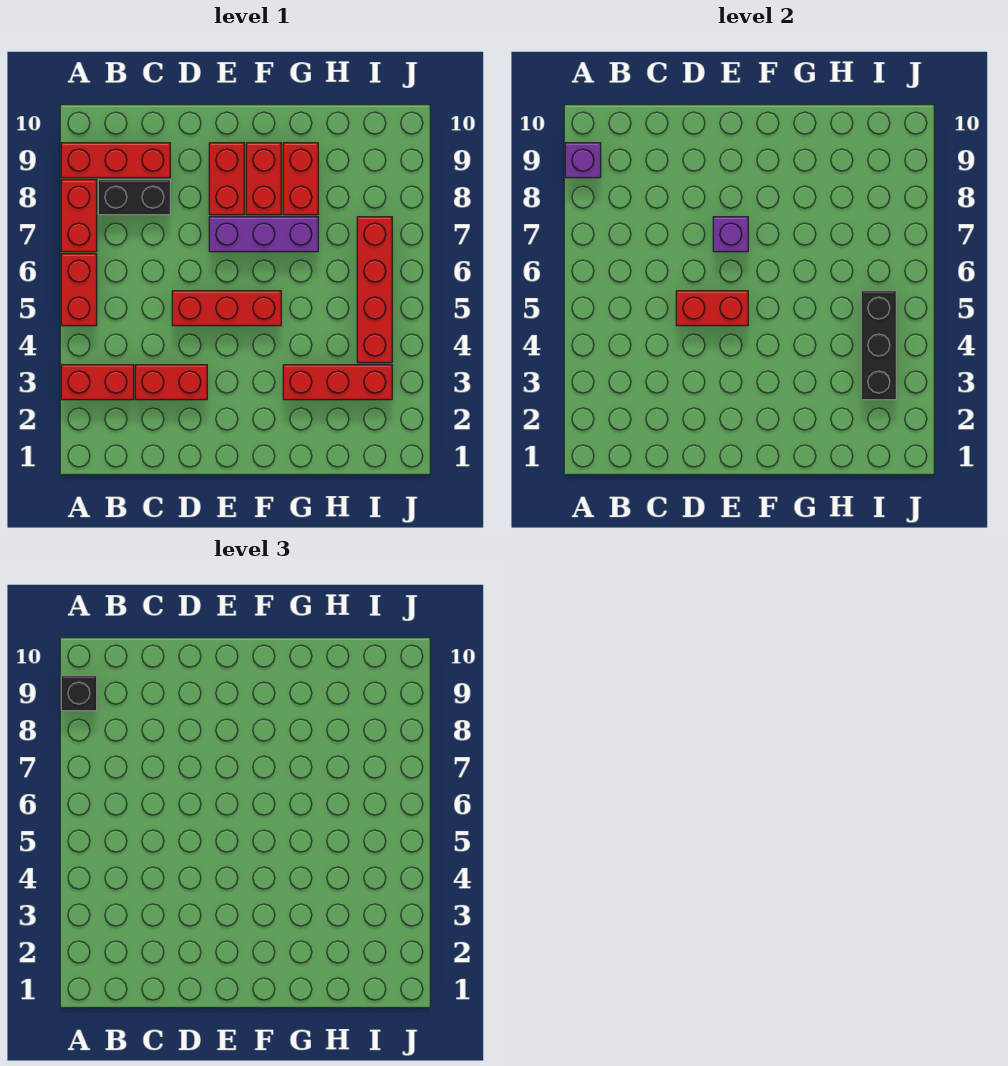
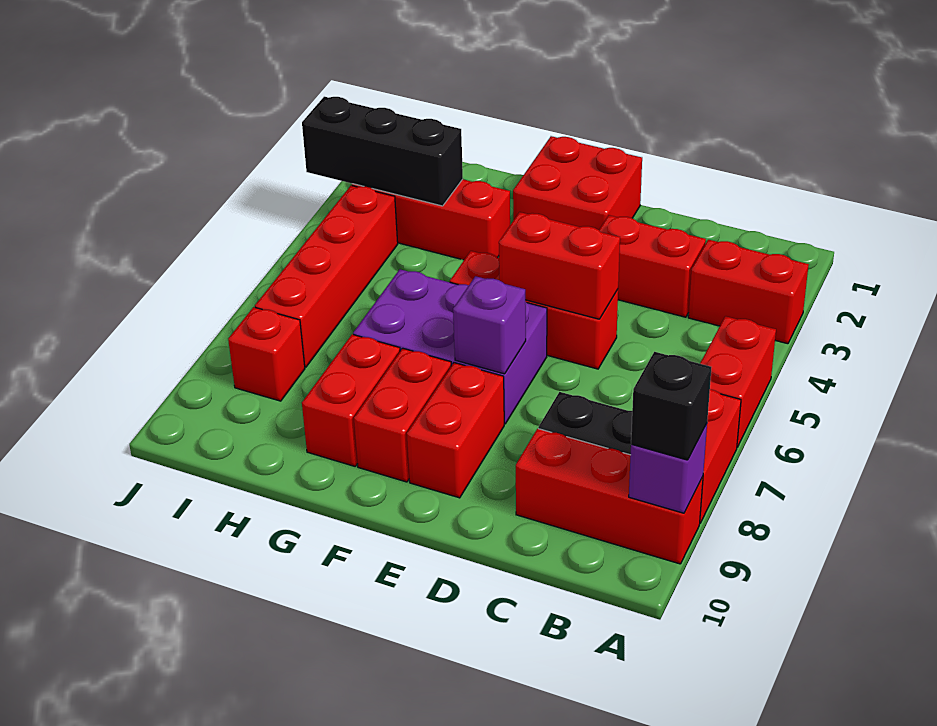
none -> red brick E1:F2 level 1
purple brick E7:G7 level 1 -> purple brick E6:G7 level 1
black brick I3:I5 level 2 -> black brick H3:J3 level 2
none -> red brick I8 level 1

